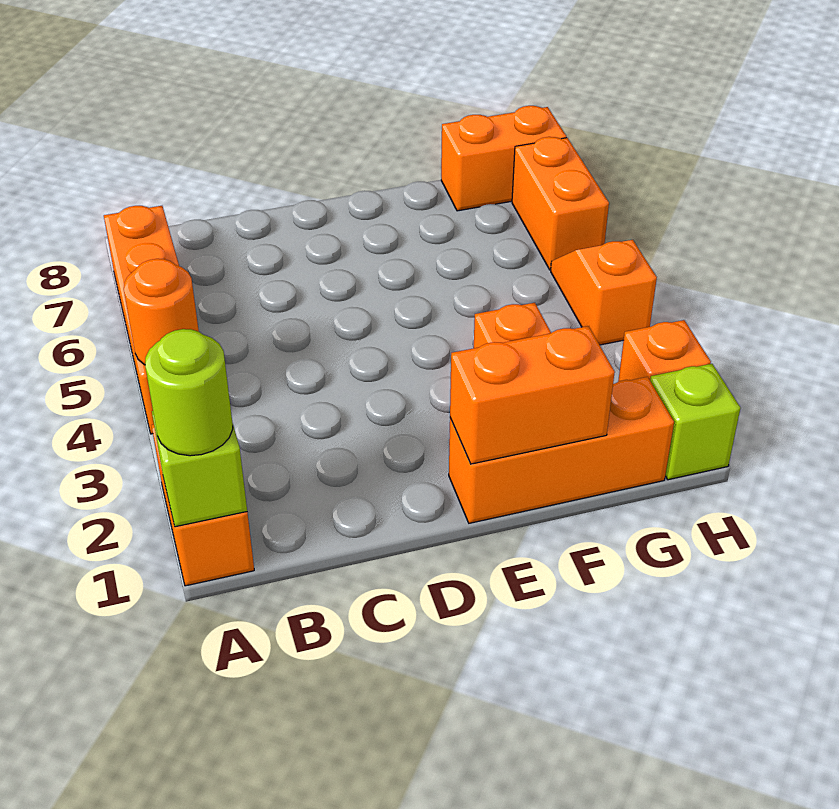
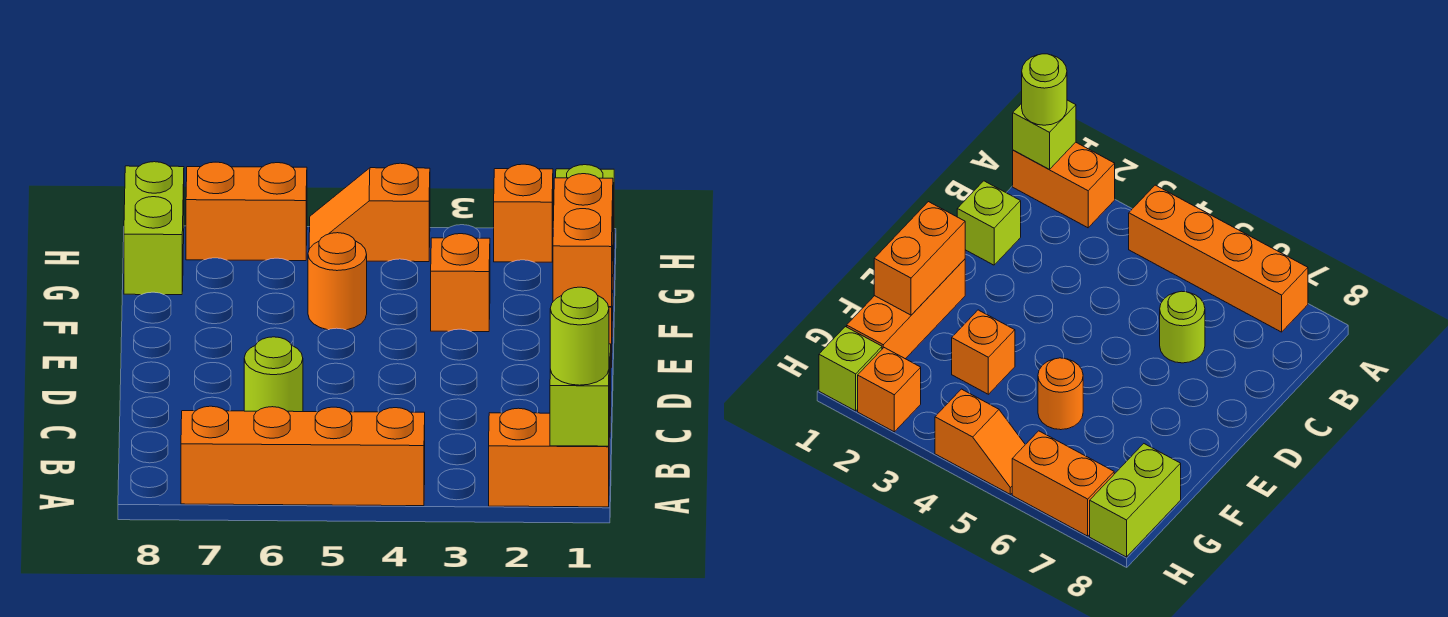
orange round brick A4 level 2 -> orange round brick F5 level 1
none -> lime brick C1 level 1
none -> lime round brick C6 level 1
orange brick G8:H8 level 1 -> lime brick G8:H8 level 1

